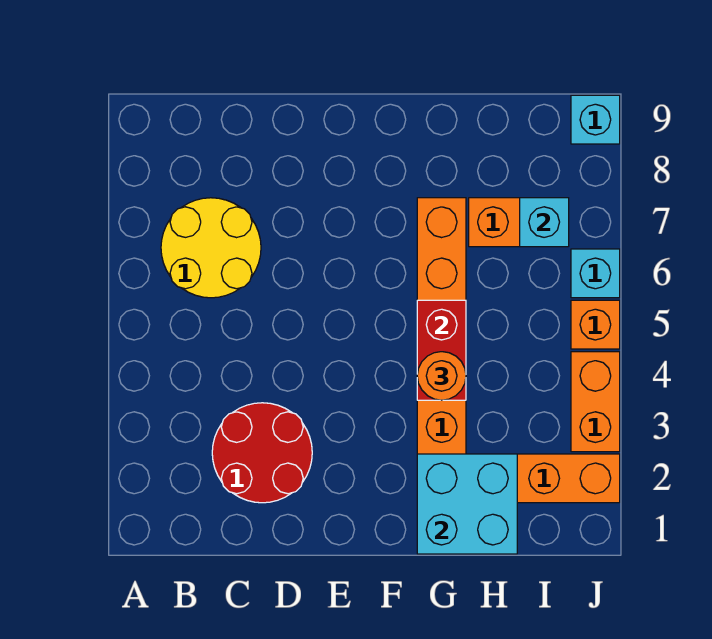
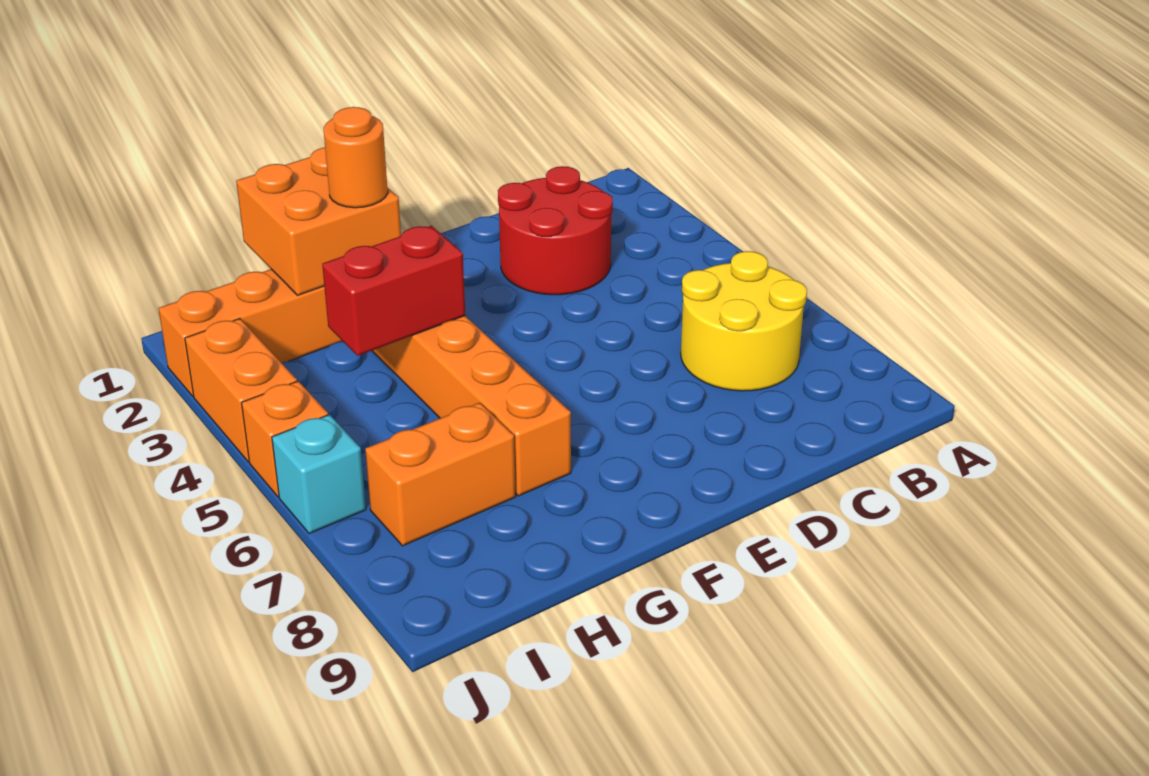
cyan brick G1:H2 level 2 -> orange brick G1:H2 level 2
red brick G4:G5 level 2 -> red brick G4:H4 level 2
orange round brick G4 level 3 -> orange round brick G2 level 3
cyan brick I7 level 2 -> none
cyan brick J9 level 1 -> none

